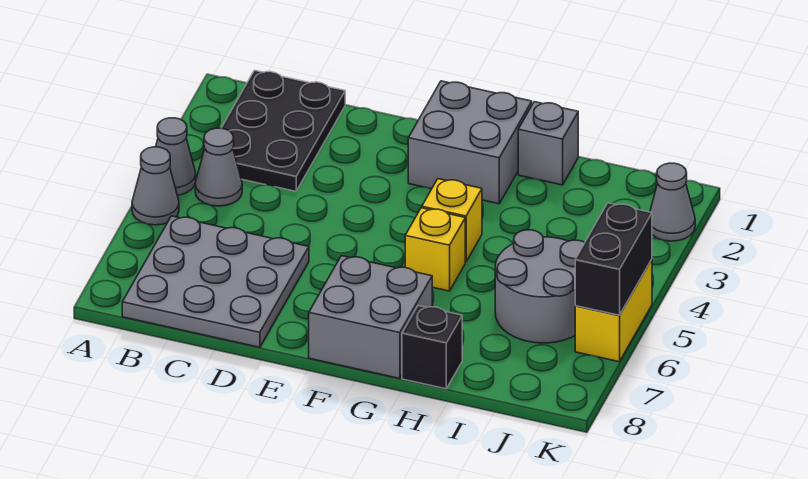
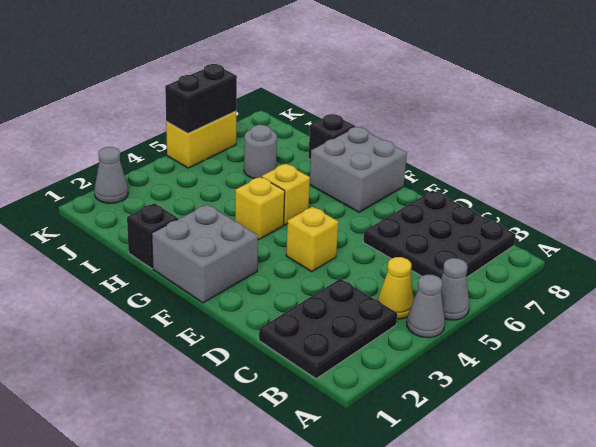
grey cone B4 level 1 -> yellow cone B4 level 1
grey plate B6:D8 level 1 -> black plate B6:D8 level 1
none -> yellow brick E4 level 1
grey brick H1 level 1 -> black brick H1 level 1
grey round brick I5:J6 level 1 -> grey round brick I6 level 1

